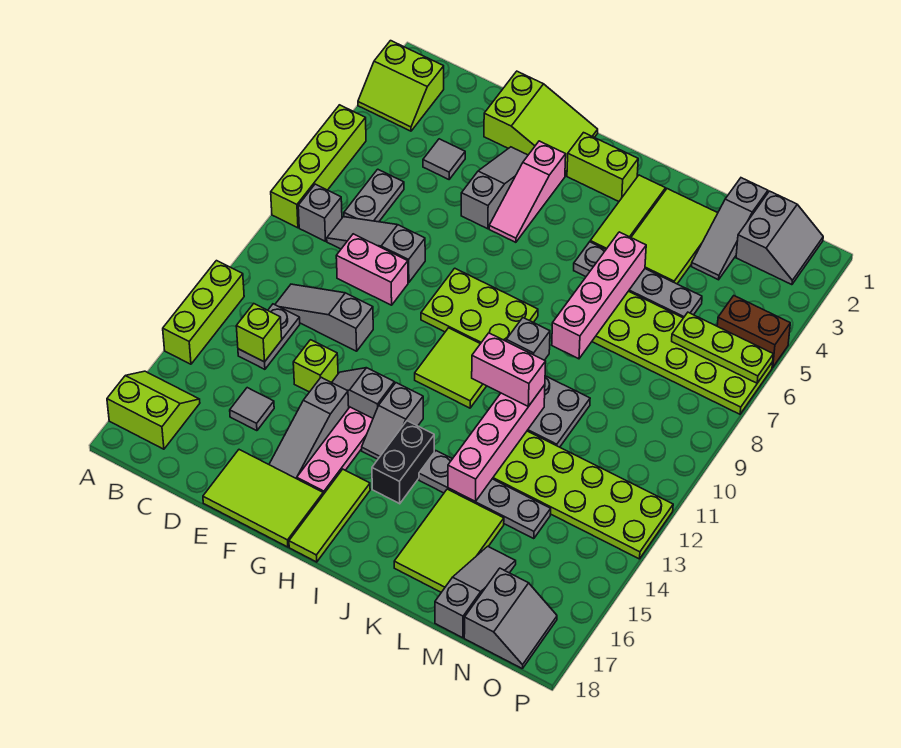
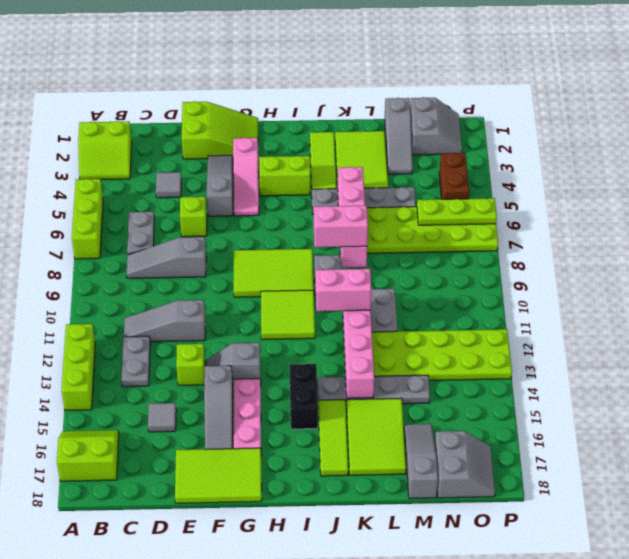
lime brick A5:A8 level 1 -> lime brick A5:A7 level 1
grey brick B8 level 1 -> none
lime brick C13 level 2 -> lime brick E6 level 1
pink brick D9:E9 level 1 -> pink brick J8:K8 level 3
lime plate G8:I9 level 1 -> lime tile G8:I9 level 1
lime brick H2:I2 level 1 -> lime brick H4:I4 level 1
grey slope H13:H14 level 1 top 13 -> none
lime tile H16:H18 level 1 -> lime tile J15:J17 level 1
brown brick O5:P5 level 1 -> brown brick O4:O5 level 1

